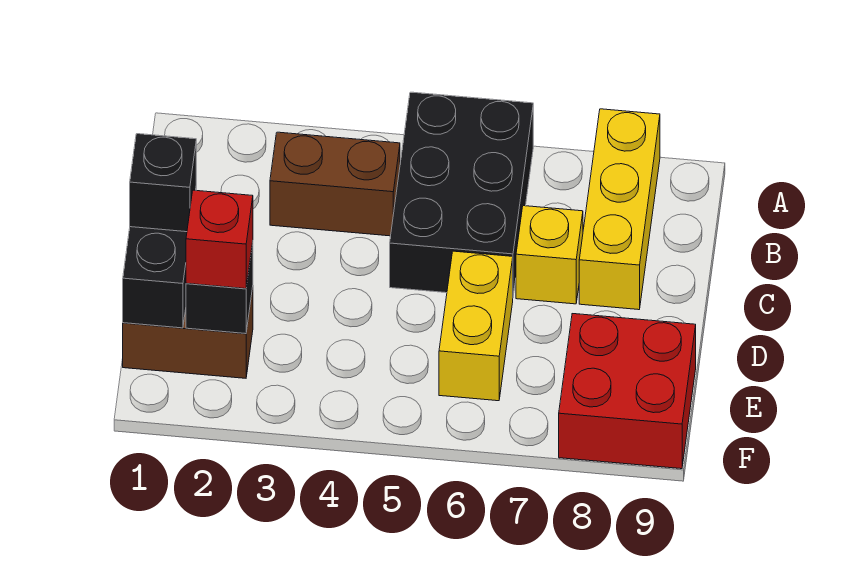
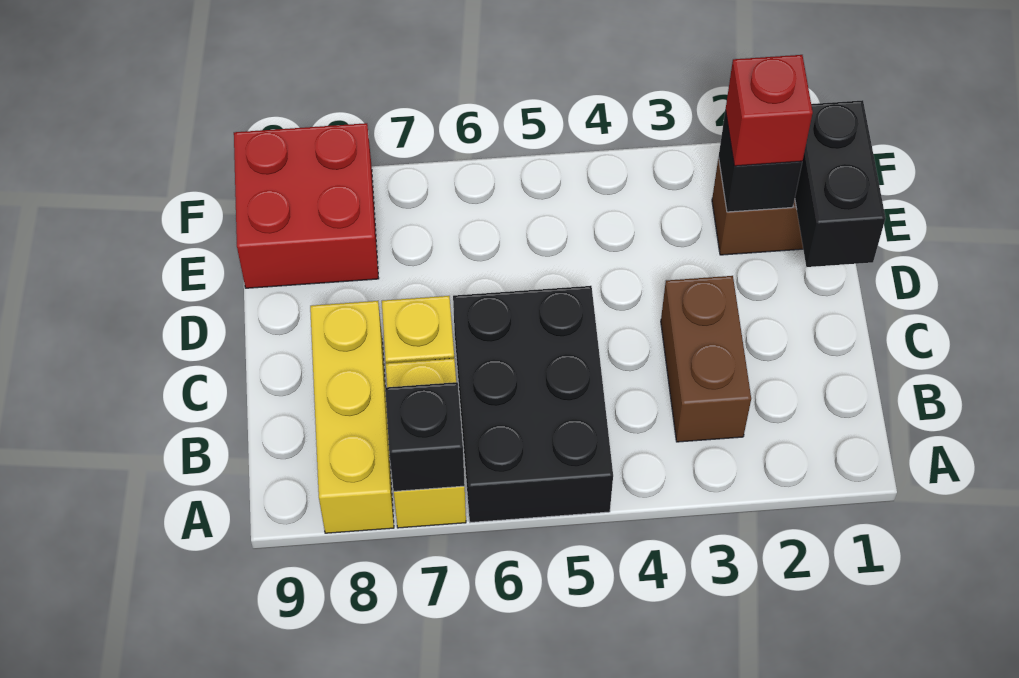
brown brick B3:B4 level 1 -> brown brick B3:C3 level 1
black brick D1 level 3 -> black brick A7 level 2
yellow brick D6:E6 level 1 -> yellow brick A7:B7 level 1

